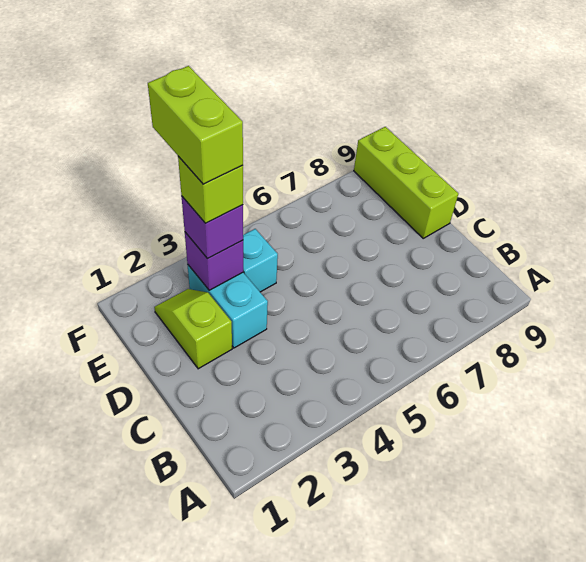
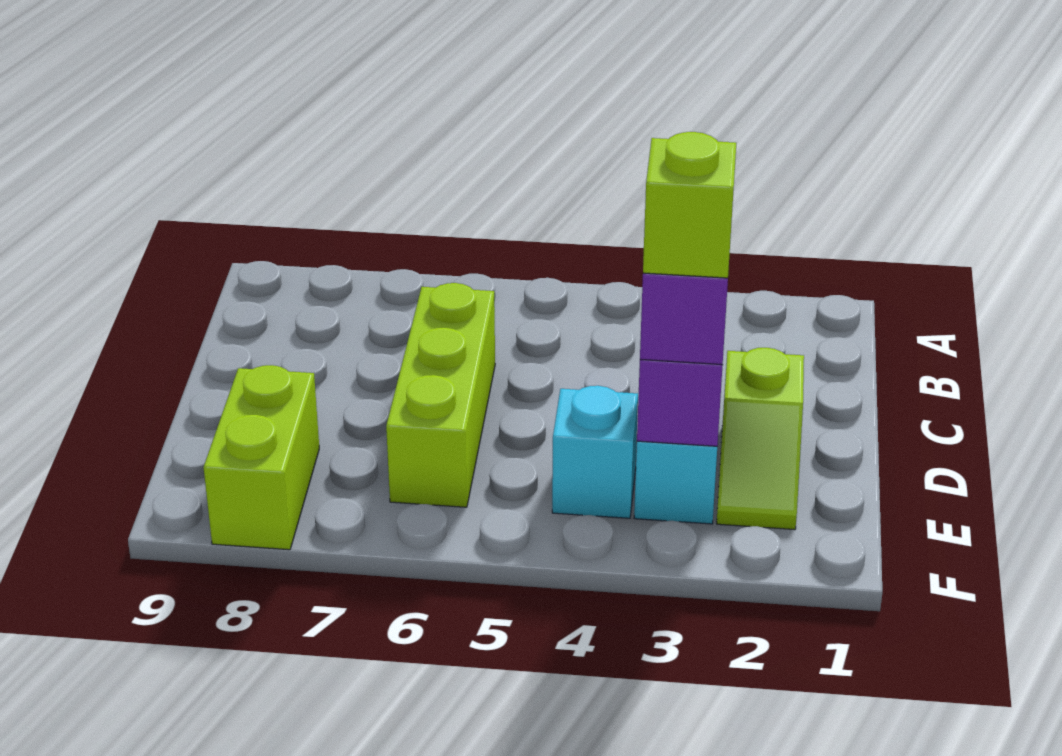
lime brick D9:F9 level 1 -> lime brick C6:E6 level 1
lime brick E3:F3 level 5 -> lime brick E8:F8 level 1

